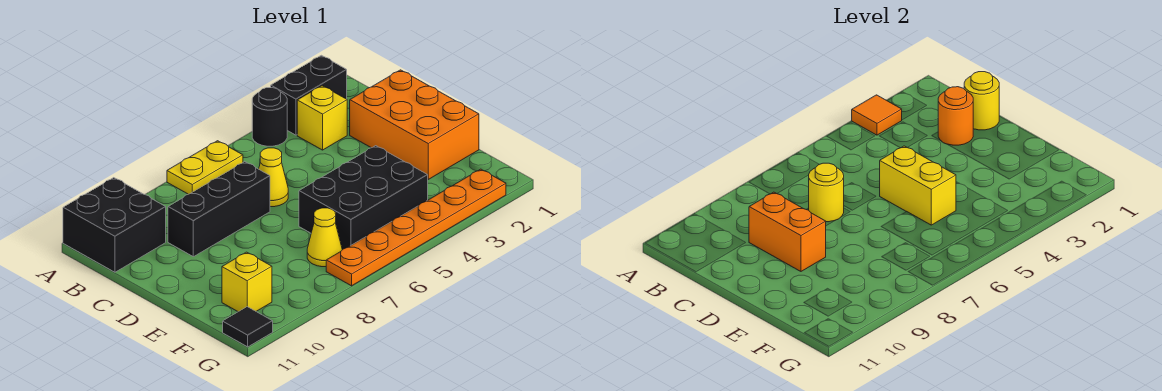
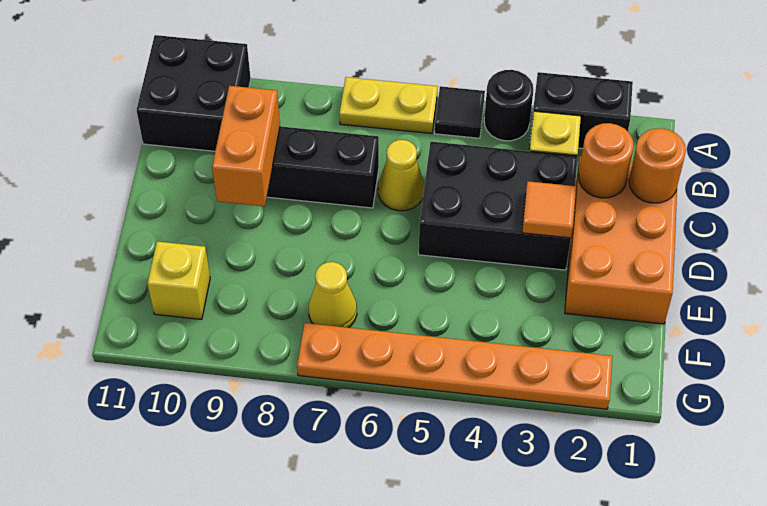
orange tile A3 level 2 -> orange tile D3 level 2
yellow round brick C1 level 2 -> orange round brick C1 level 2
yellow round brick C7 level 2 -> none
yellow brick D5:E5 level 2 -> none
black brick E4:F6 level 1 -> black brick C3:D5 level 1
black tile G11 level 1 -> black tile A5 level 1

